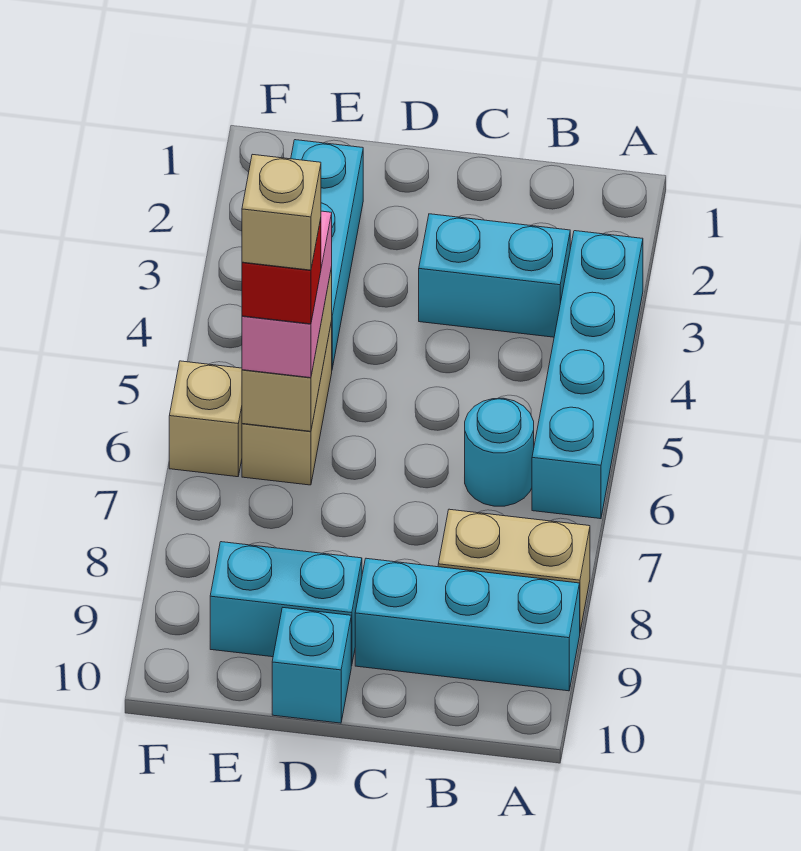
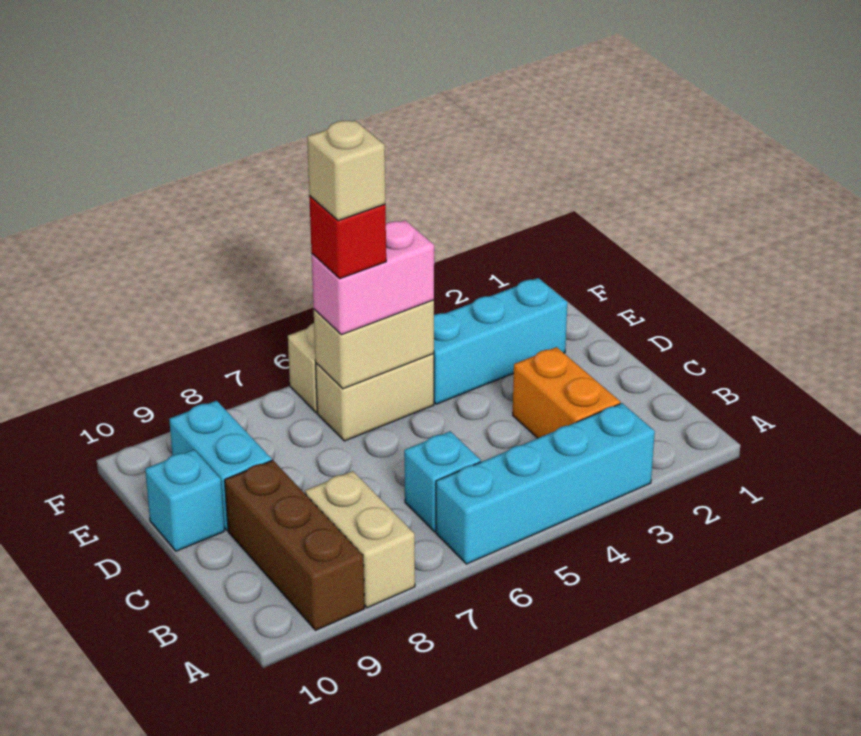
cyan brick A9:C9 level 1 -> brown brick A9:C9 level 1
cyan brick B3:C3 level 1 -> orange brick B3:C3 level 1
cyan round brick B6 level 1 -> cyan brick B6 level 1

